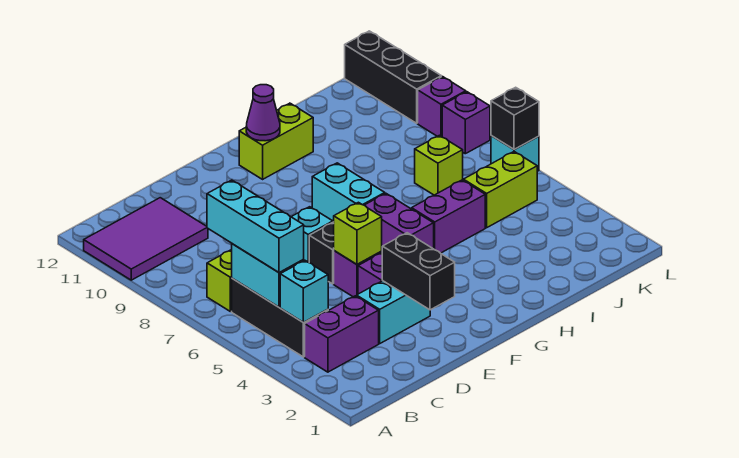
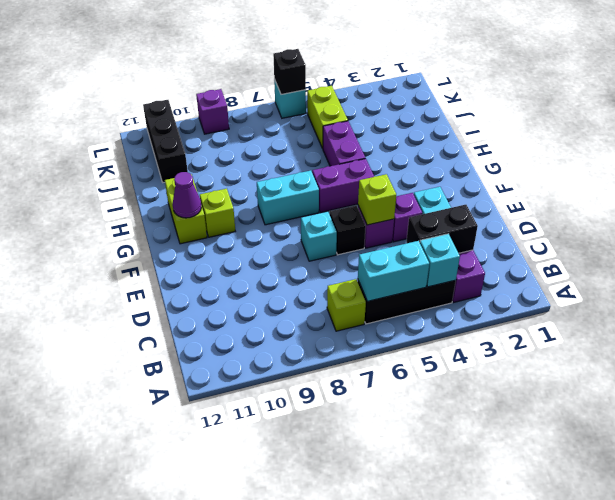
purple tile A10:C11 level 1 -> none
cyan brick B5:B7 level 3 -> none
black brick E2:E3 level 2 -> black brick C3:C4 level 2
lime brick J7 level 1 -> lime brick G10 level 1
purple brick L8 level 1 -> none
black brick L10:L12 level 1 -> black brick J11:L11 level 1

